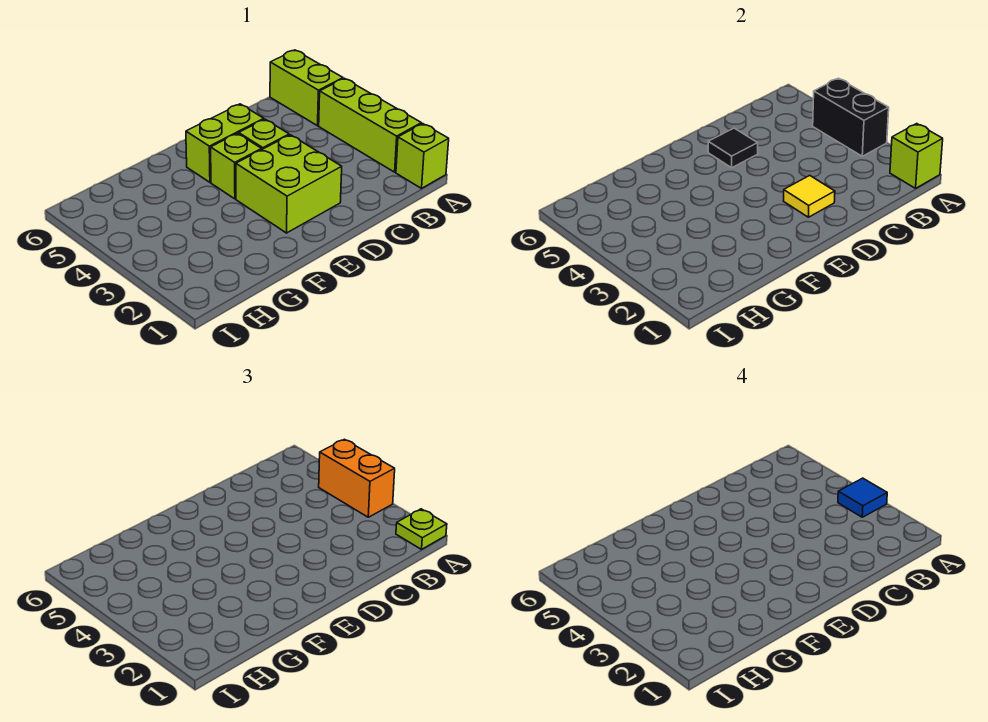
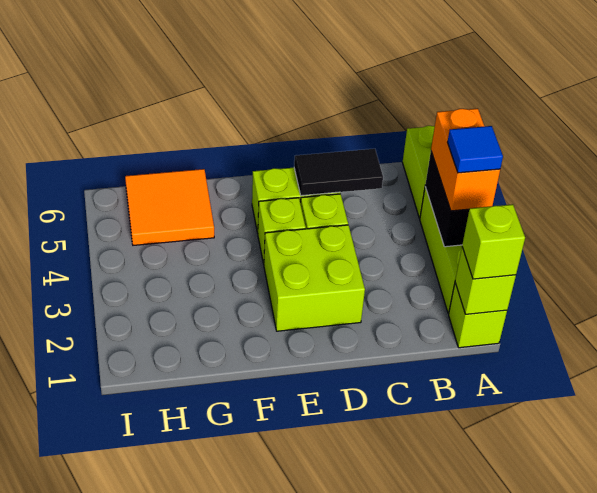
lime plate A1 level 3 -> lime brick A1 level 3
yellow tile D2 level 2 -> none
black tile D5 level 2 -> black tile C5:D5 level 2
none -> orange tile G5:H6 level 1

